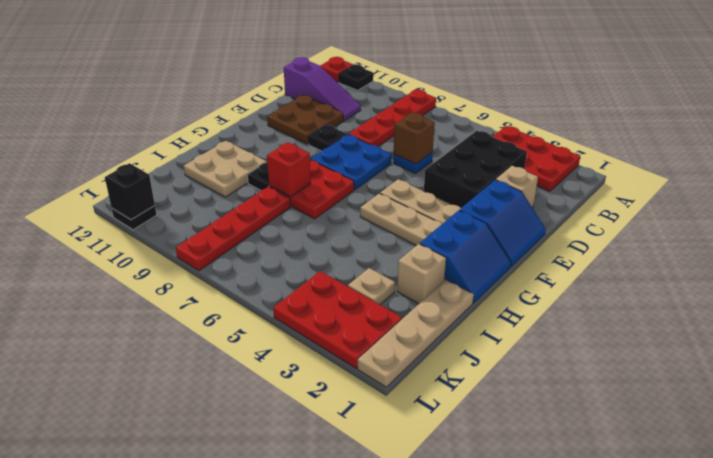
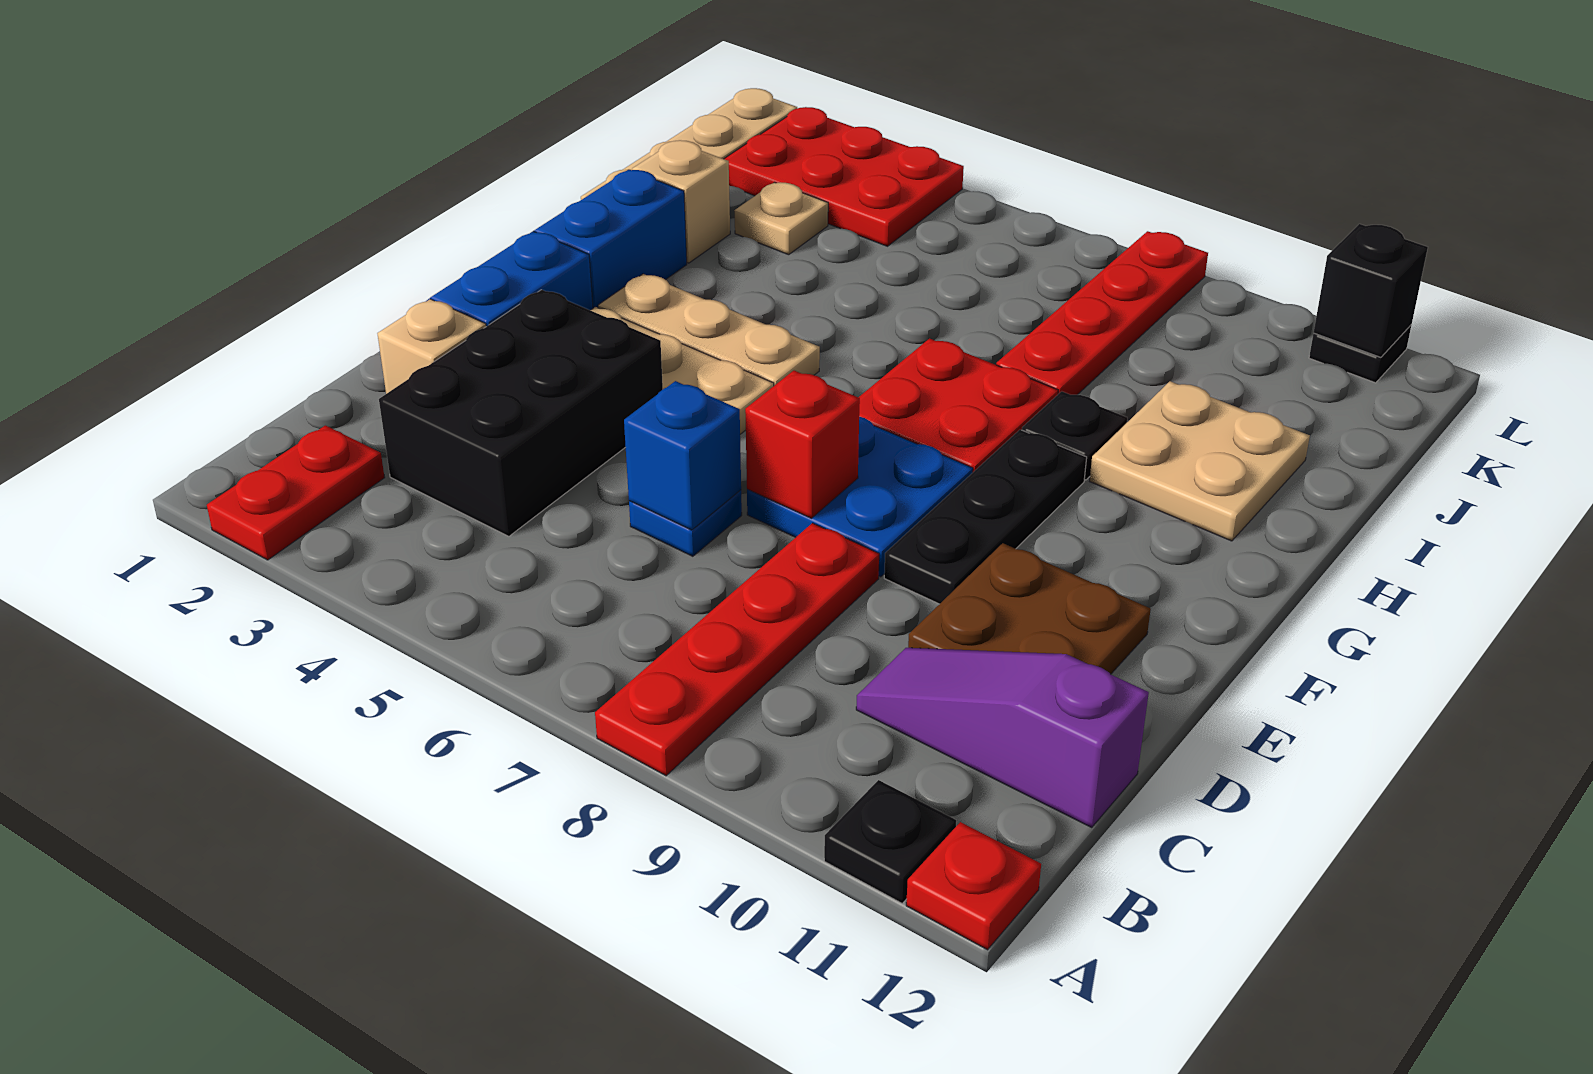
red plate A2:B4 level 1 -> red plate A2:B2 level 1
brown brick D6 level 2 -> blue brick D6 level 2
black plate E9 level 1 -> black plate E9:G9 level 1
red brick H8 level 2 -> red brick E7 level 2

